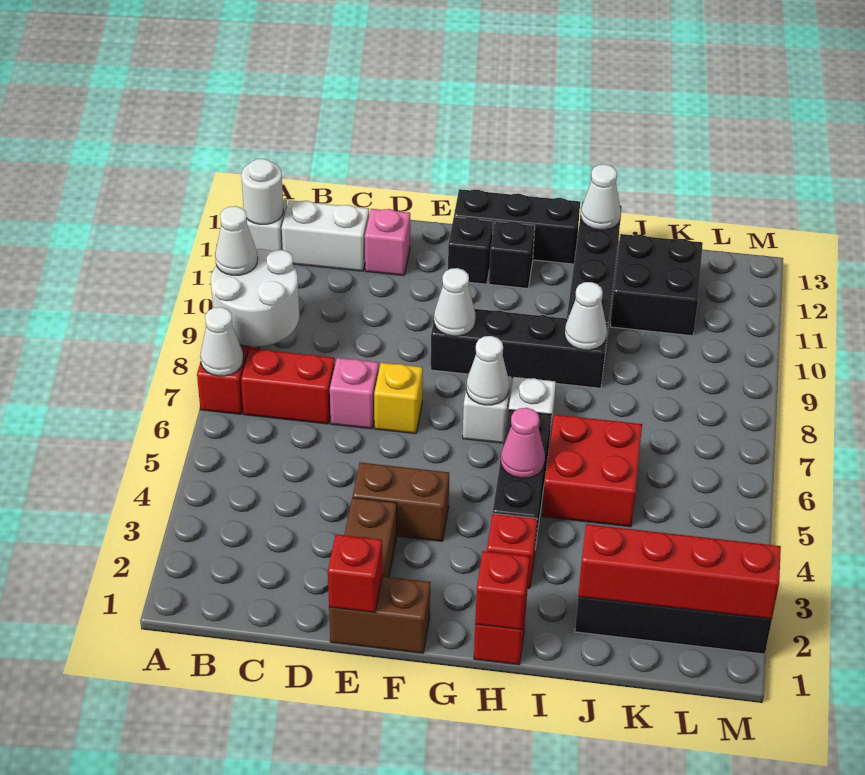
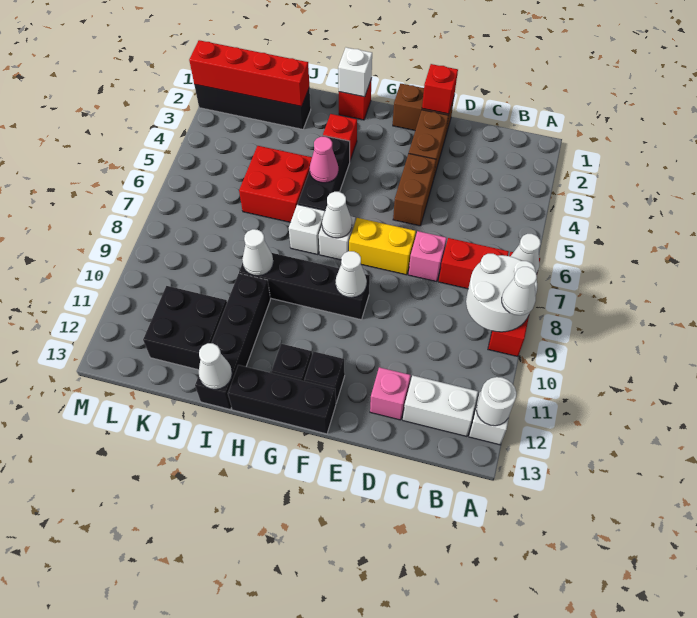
brown brick E4:F4 level 1 -> brown brick E4:E5 level 1
yellow brick E7 level 1 -> yellow brick E7:F7 level 1
red brick H1 level 2 -> white brick H1 level 2

